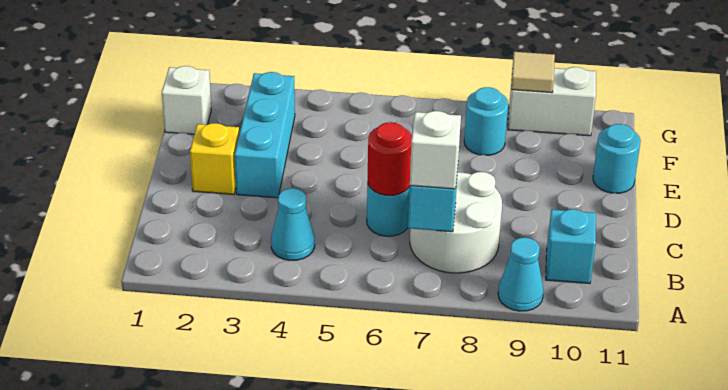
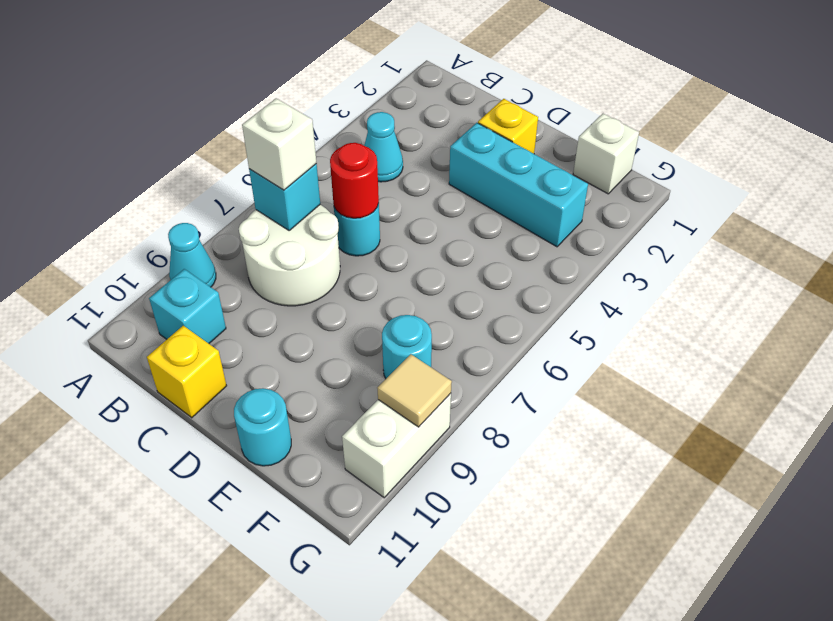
none -> yellow brick C11 level 1

